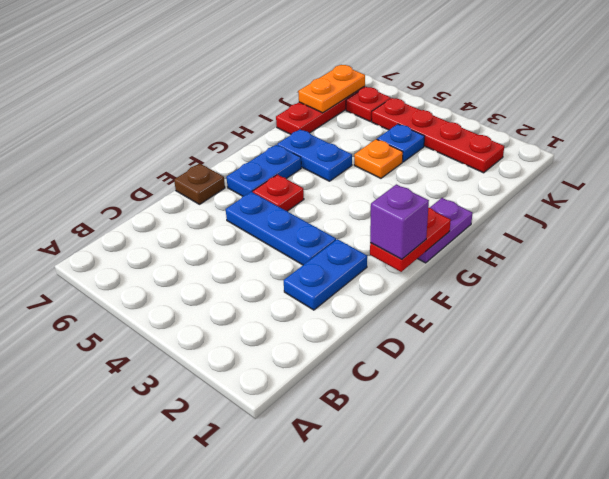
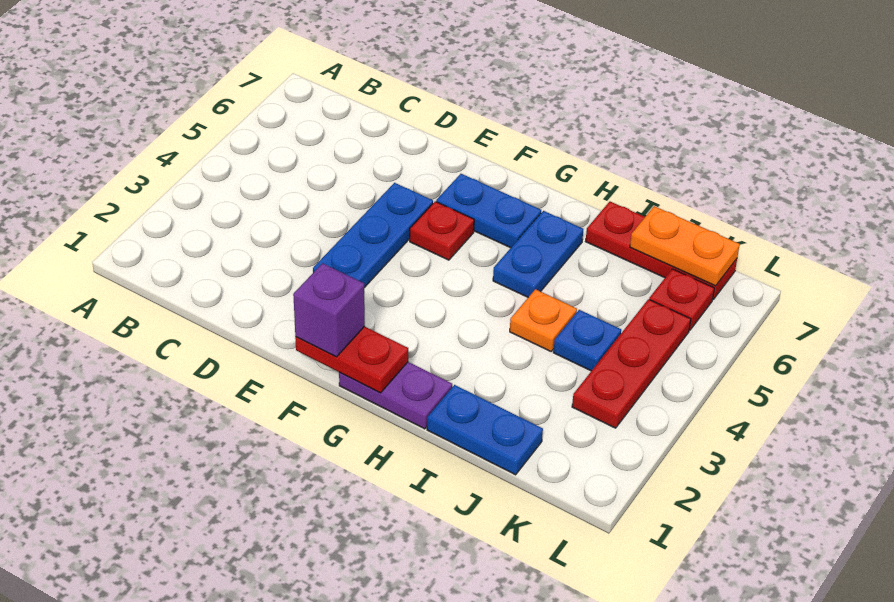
blue plate D2:E2 level 1 -> blue plate I1:J1 level 1
brown plate E7 level 1 -> none
red plate K2:K5 level 1 -> red plate K3:K5 level 1

